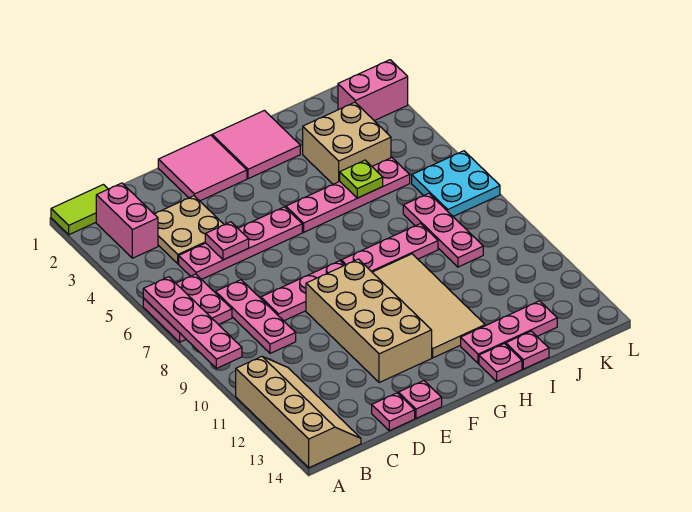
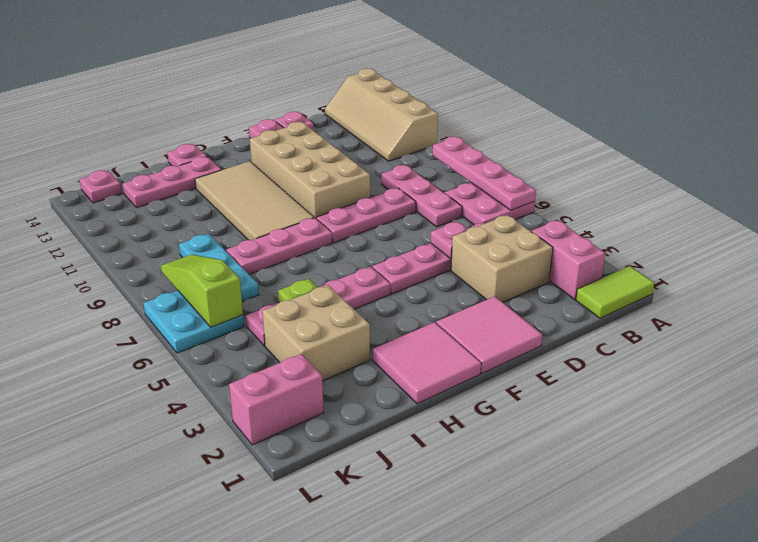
tan plate C3:D4 level 1 -> tan brick C3:D4 level 1
pink plate I14 level 1 -> pink plate K14 level 1
pink plate J7:J9 level 1 -> cyan plate J7:J9 level 1
none -> lime slope K6:K8 level 2 top 6

